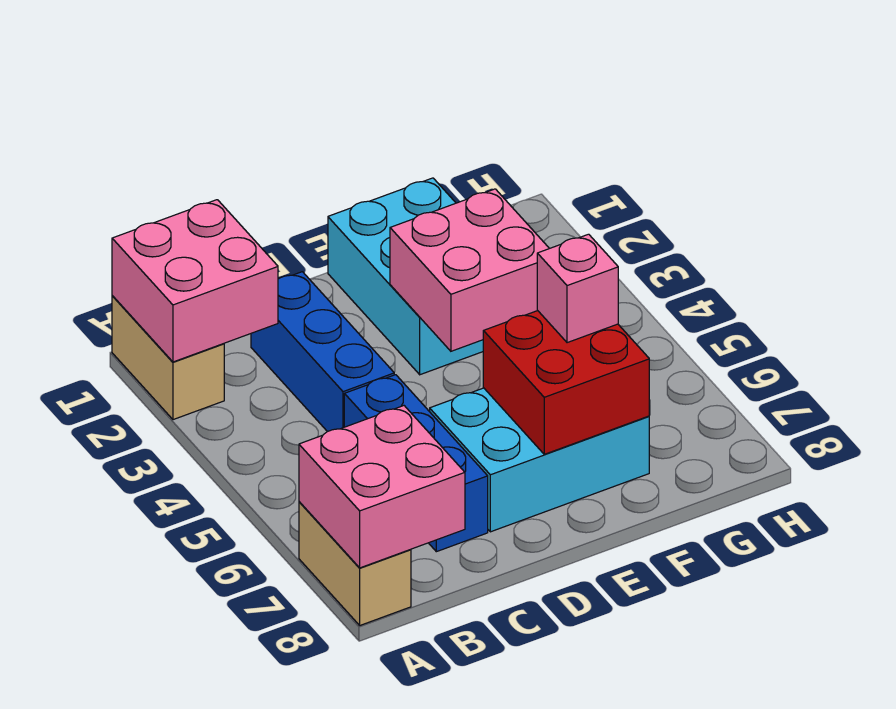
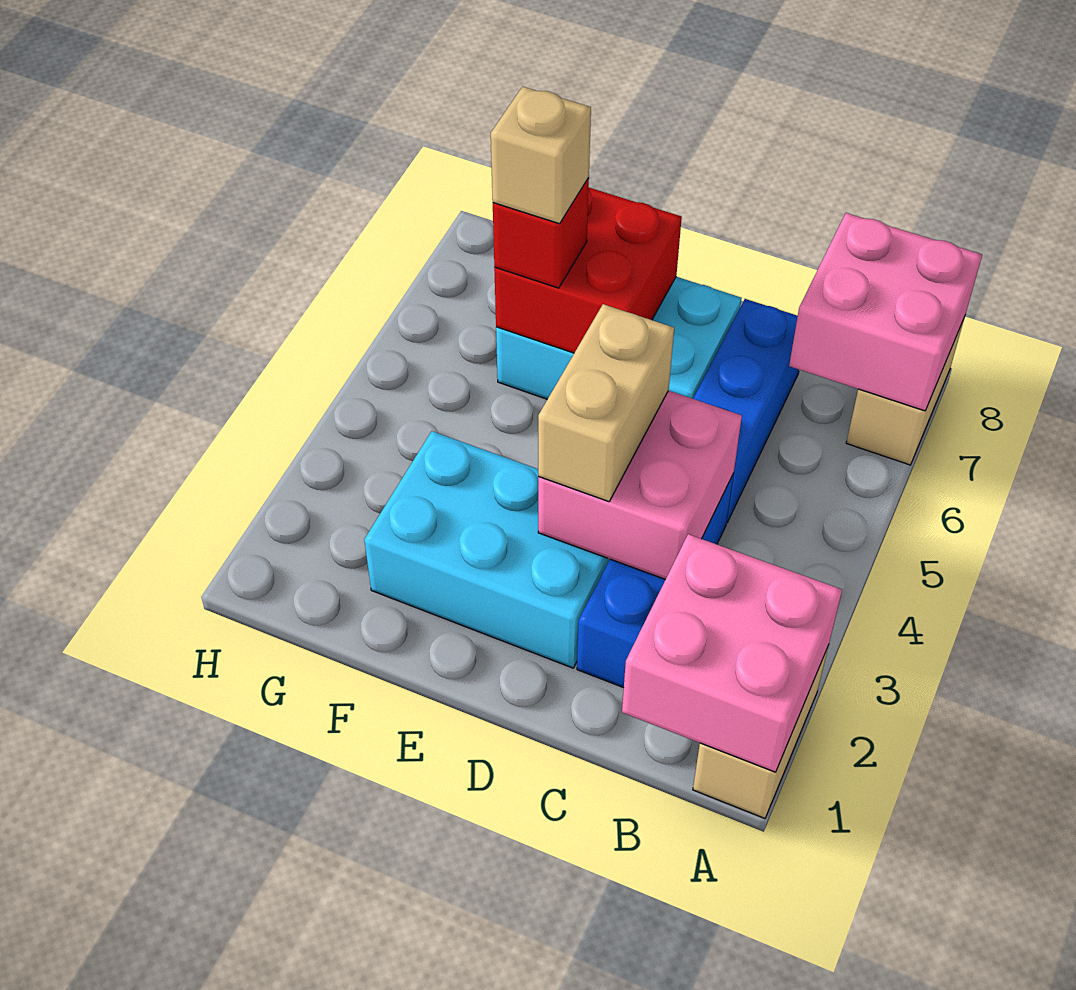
none -> tan brick D3:D4 level 3
cyan brick E1:F3 level 1 -> cyan brick D2:F3 level 1
pink brick E3:F4 level 2 -> pink brick C3:D4 level 2
pink brick F6 level 3 -> red brick F6 level 3
none -> tan brick F6 level 4

